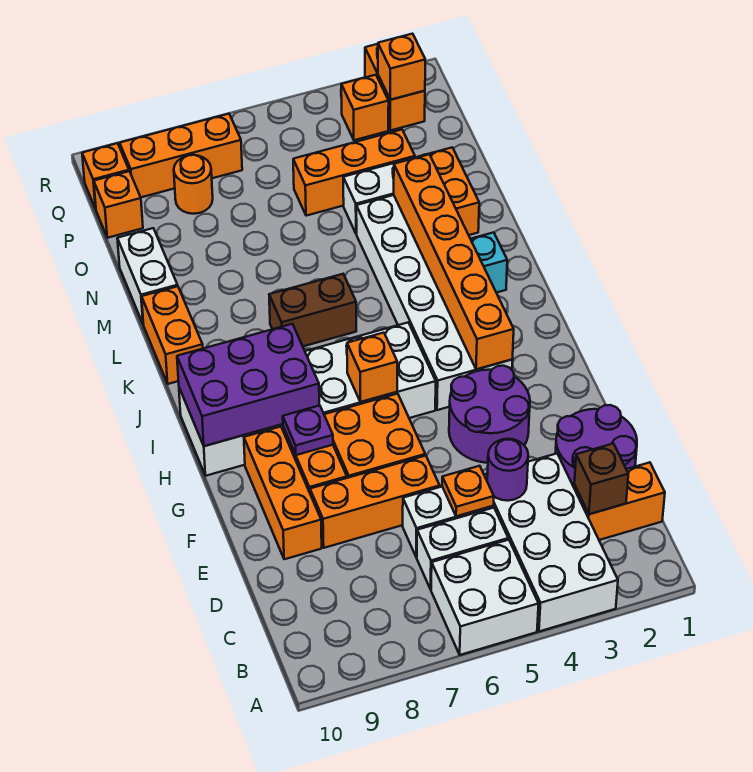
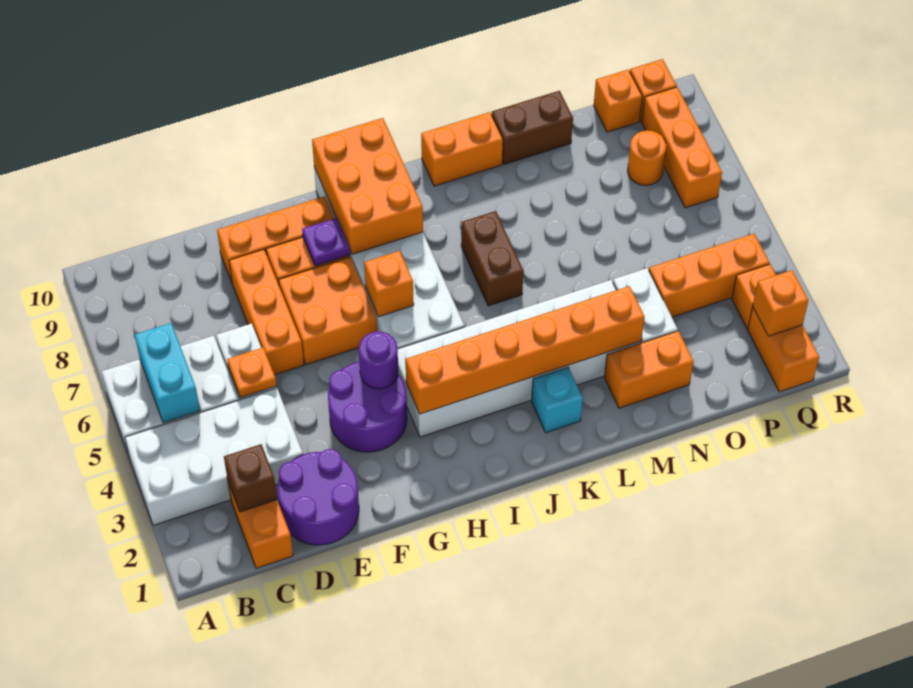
none -> cyan brick B5:B6 level 2
purple round brick D4 level 2 -> purple round brick G4 level 2
purple brick H8:I10 level 2 -> orange brick H8:I10 level 2
white brick M10:N10 level 1 -> brown brick M10:N10 level 1
orange brick O3:O5 level 1 -> orange brick O4:Q4 level 1
orange brick Q2:R2 level 1 -> orange brick Q1:Q2 level 1

